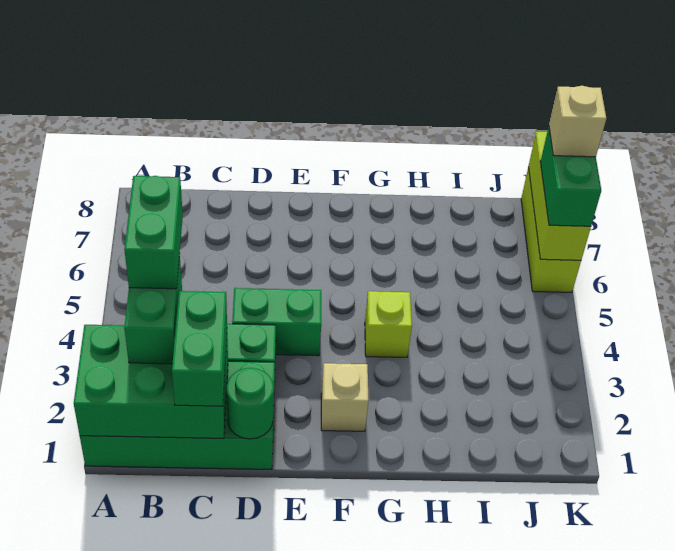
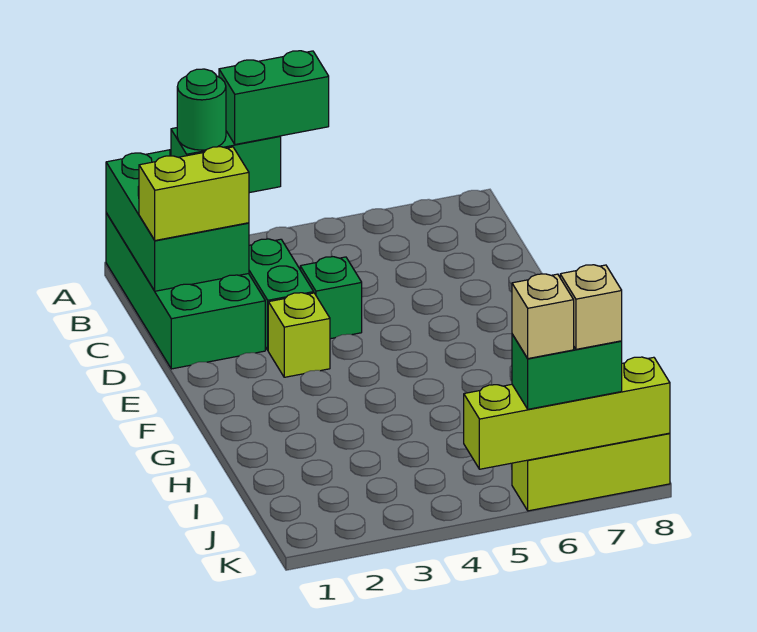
green brick C1:C2 level 3 -> lime brick C1:C2 level 3
green round brick D1 level 2 -> green round brick B2 level 4
green brick D4:E4 level 1 -> green brick D4 level 1
tan brick F2 level 1 -> tan brick K6 level 4
lime brick G4 level 1 -> lime brick E3 level 1
lime brick K6:K8 level 2 -> lime brick K5:K8 level 2

